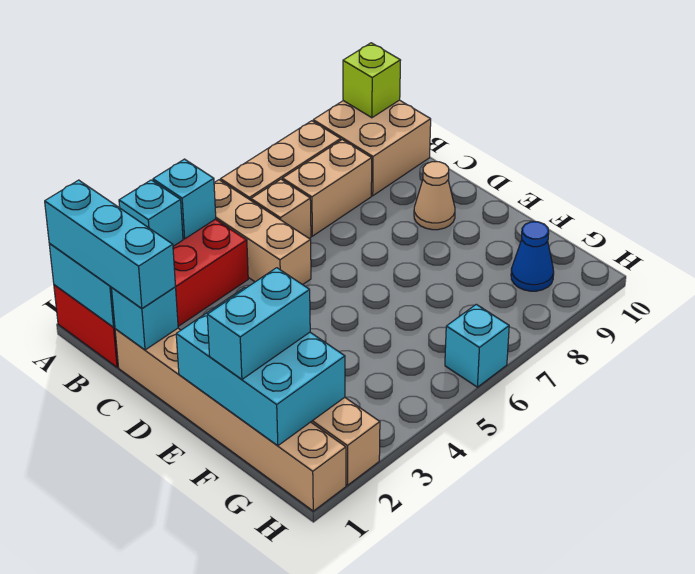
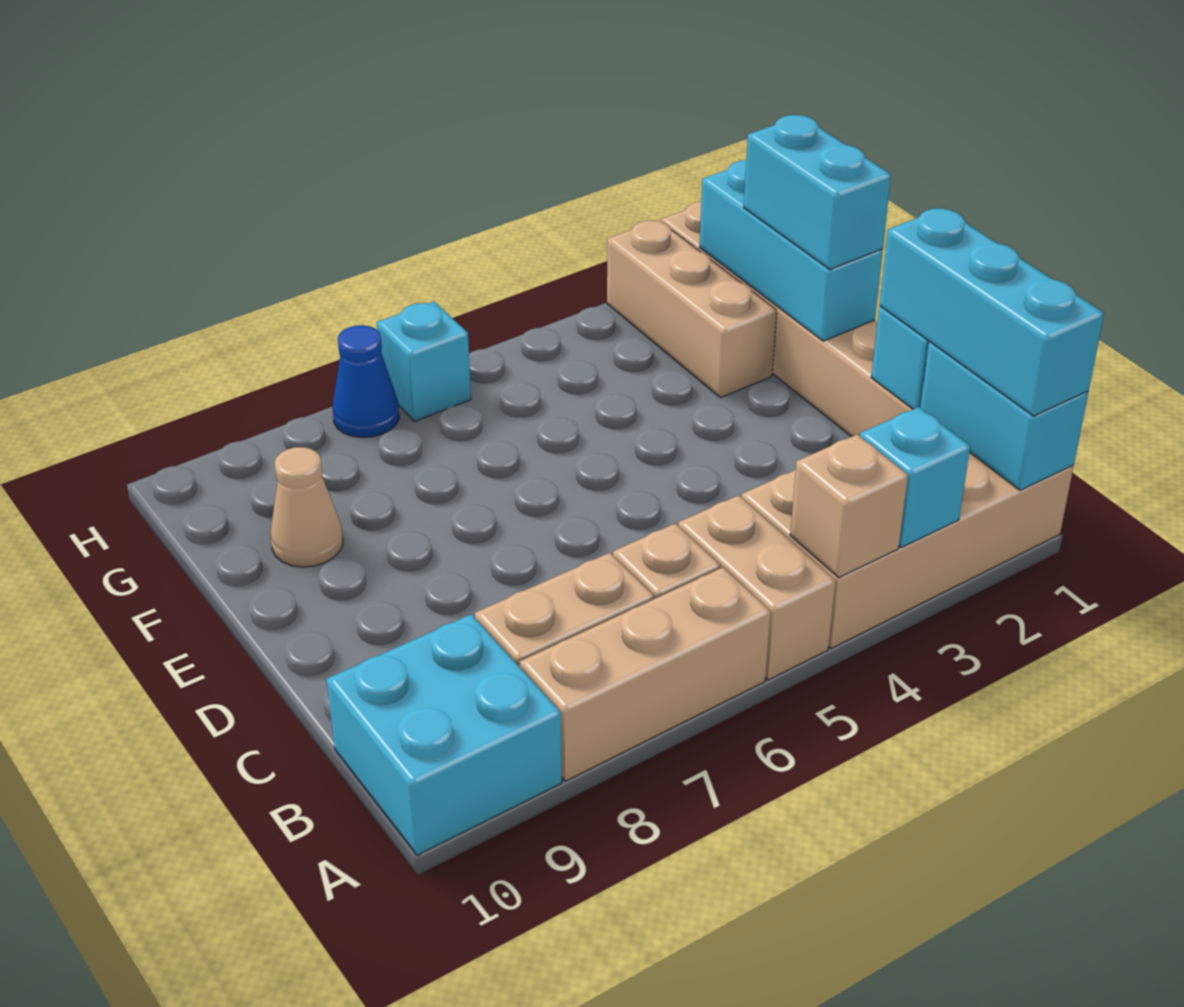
red brick A1:B4 level 1 -> tan brick A1:B4 level 1
cyan brick A4 level 2 -> tan brick A4 level 2
tan brick A5:C5 level 1 -> tan brick A5:B5 level 1
tan brick A9:B10 level 1 -> cyan brick A9:B10 level 1
lime brick A10 level 2 -> none
tan cone D9 level 1 -> tan cone F9 level 1
cyan brick E1:G2 level 2 -> cyan brick E1:G1 level 2
cyan brick F1:F2 level 3 -> cyan brick E1:F1 level 3
blue cone G9 level 1 -> blue cone H7 level 1

